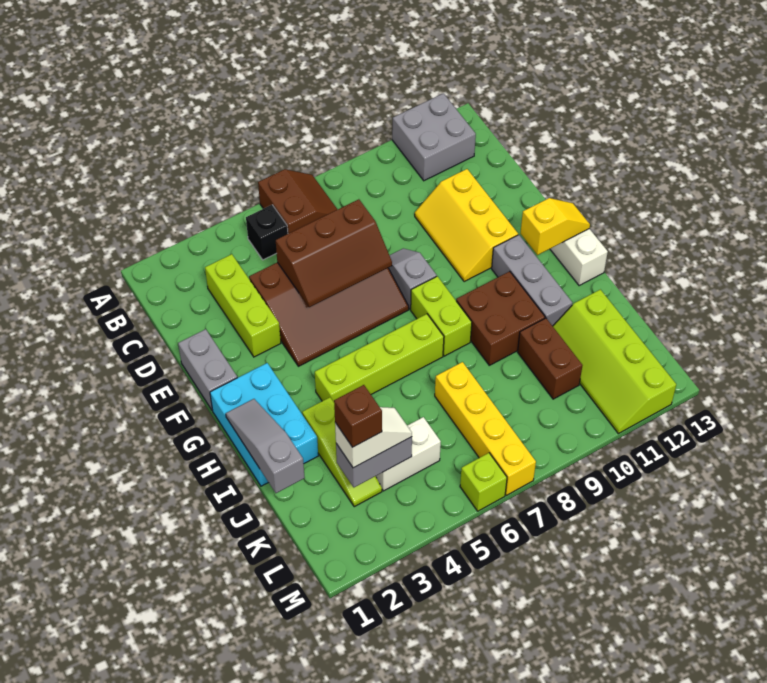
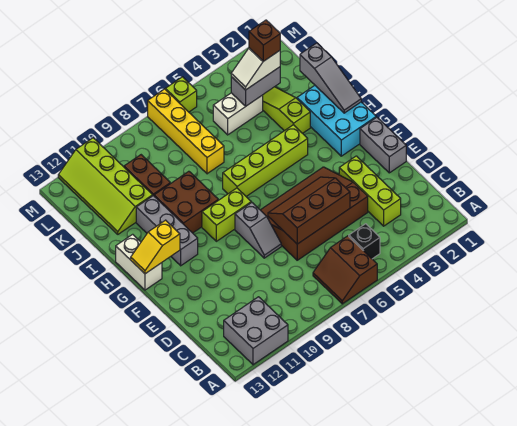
yellow slope D10:F11 level 1 top 11 -> none
lime brick G8:H8 level 1 -> lime brick G8:G9 level 1
lime slope J11:M12 level 1 top 12 -> lime slope J11:M12 level 1 top 11

